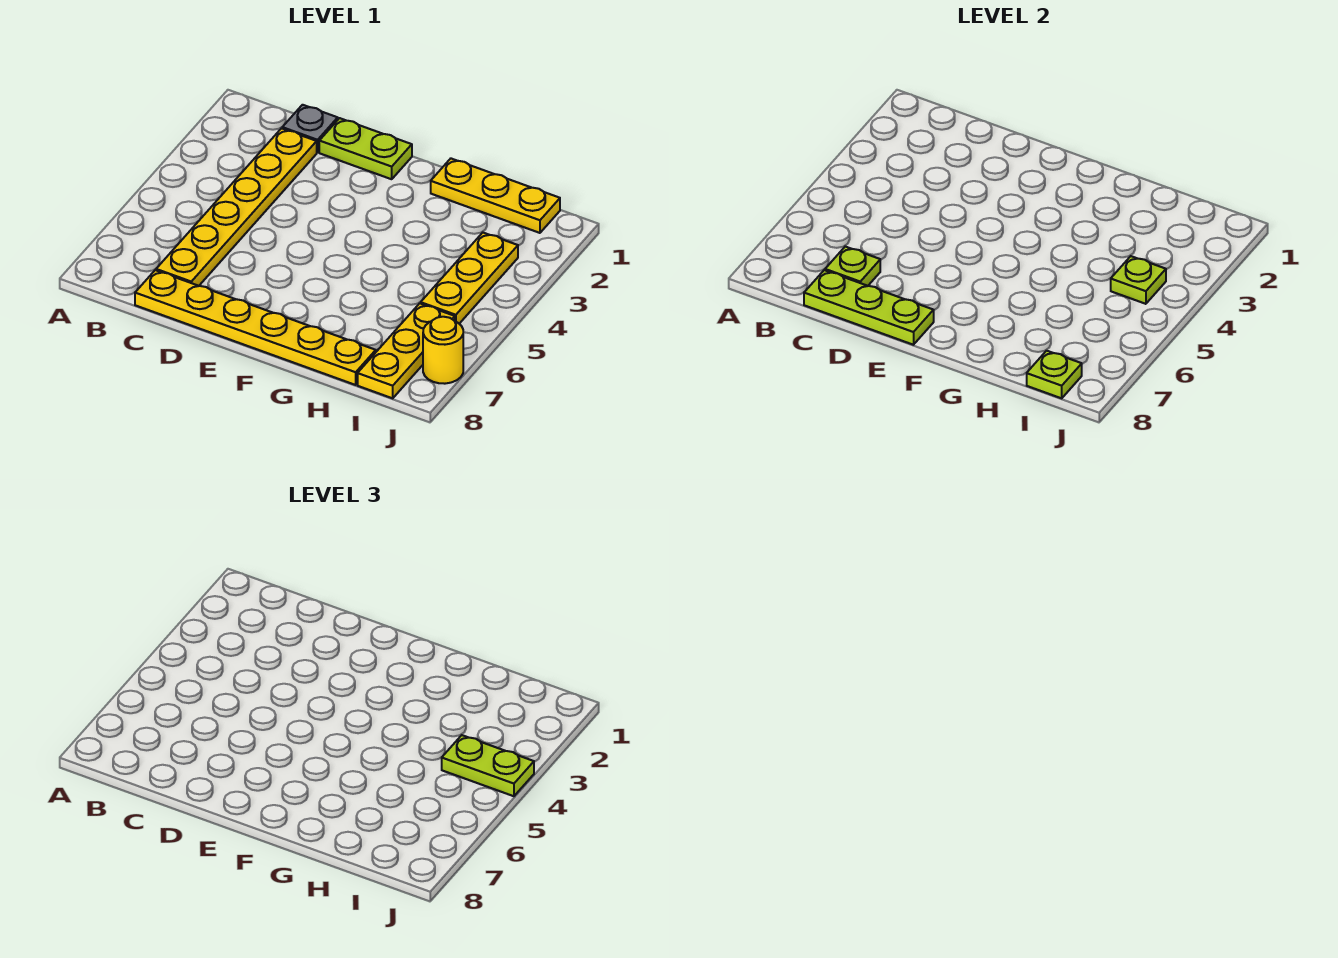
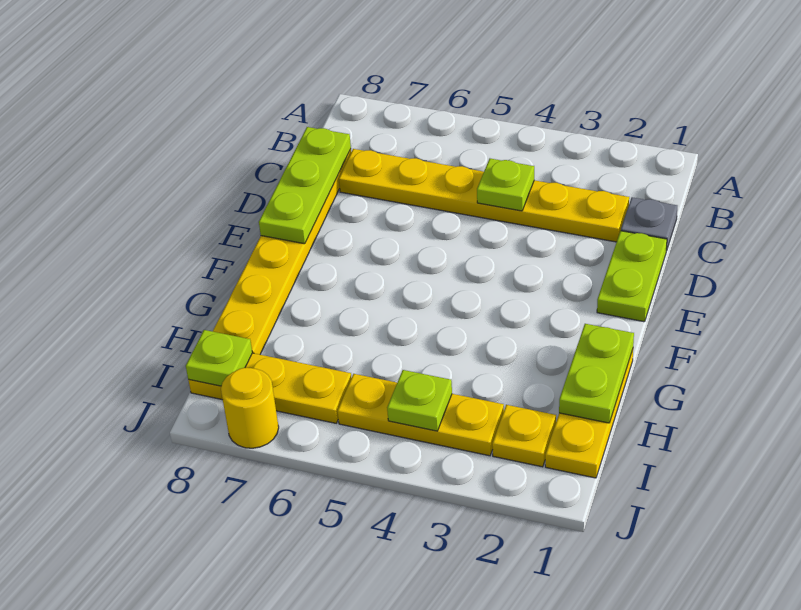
lime plate C7 level 2 -> lime plate C4 level 2
none -> yellow plate I2 level 1
lime plate I4:J4 level 3 -> lime plate G1:H1 level 2

